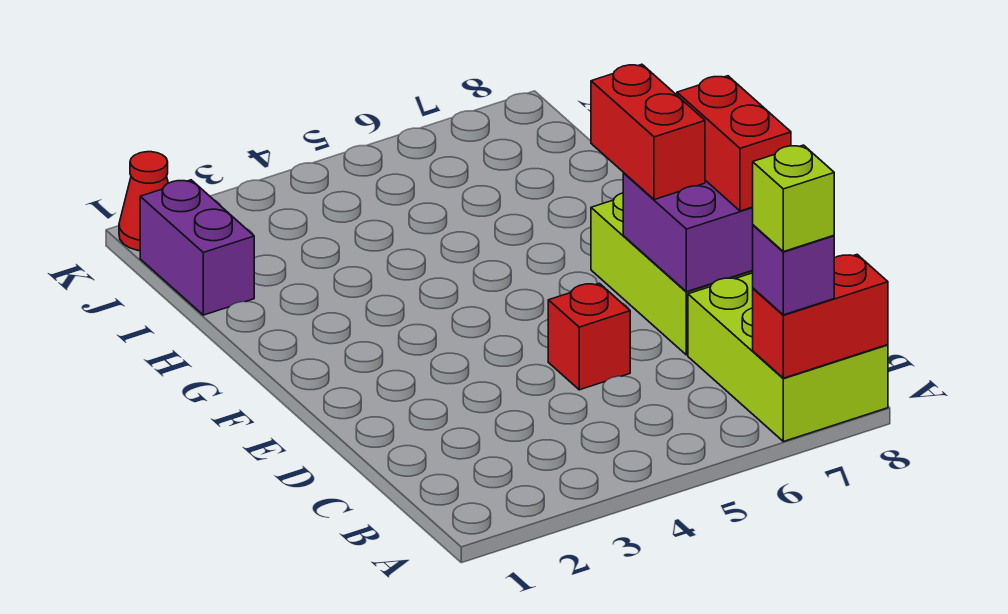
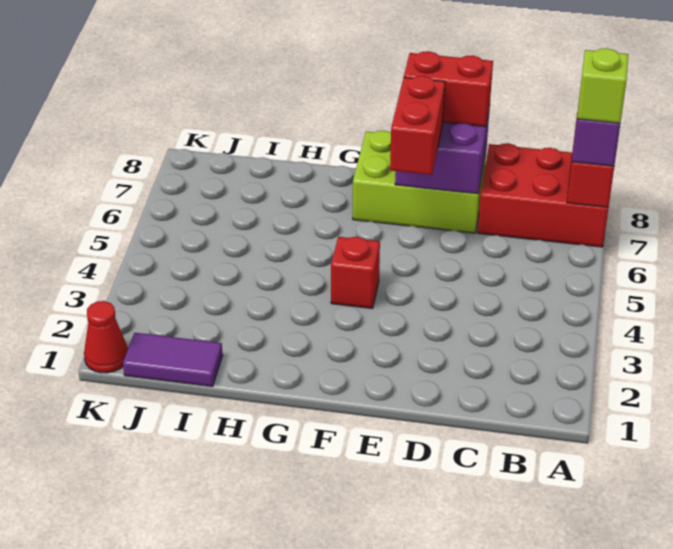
lime brick A7:C8 level 1 -> red brick A7:C8 level 1
red brick D5 level 1 -> red brick F4 level 1
red brick E7:F7 level 3 -> red brick E6:E7 level 3
purple brick I1:J1 level 1 -> purple tile I1:J1 level 1

